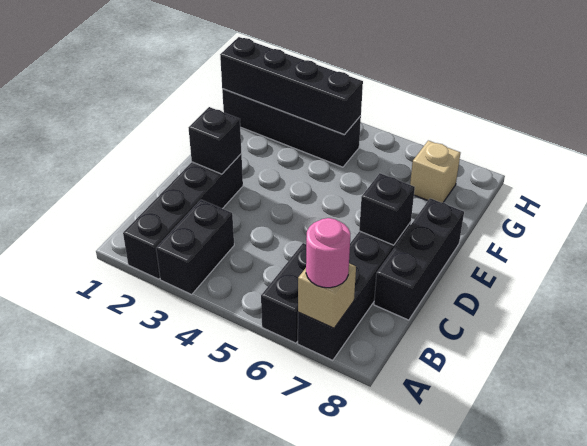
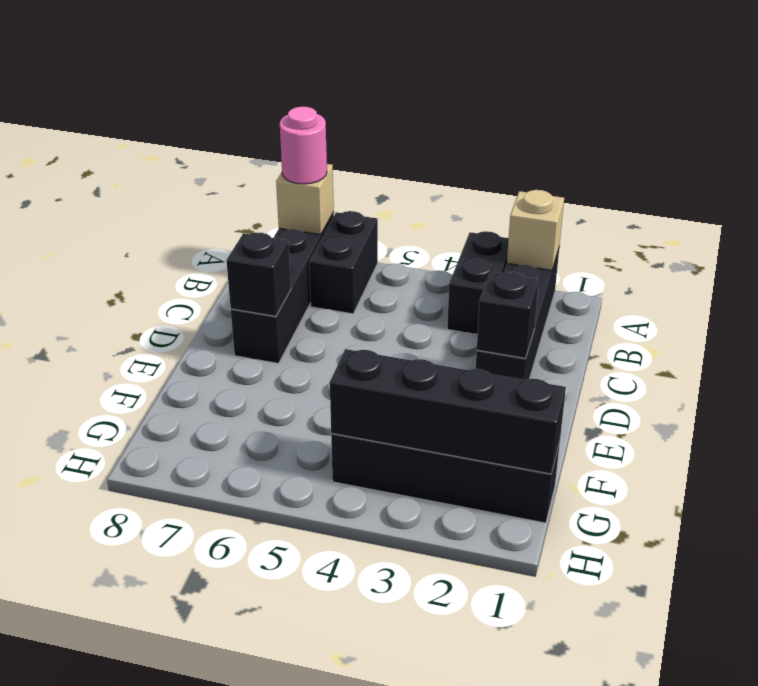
black brick C8:E8 level 1 -> none
tan brick G7 level 1 -> tan brick A2 level 2

